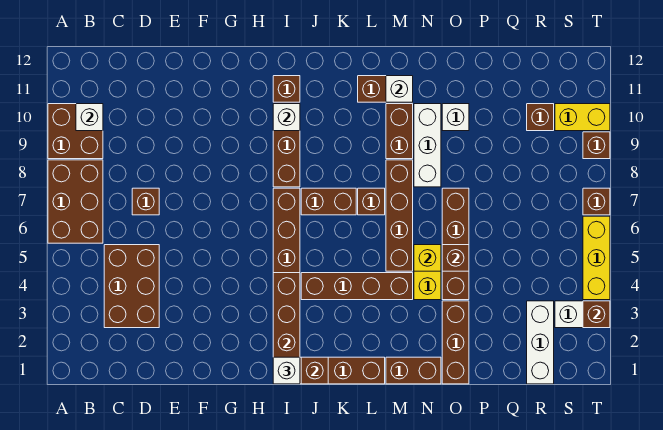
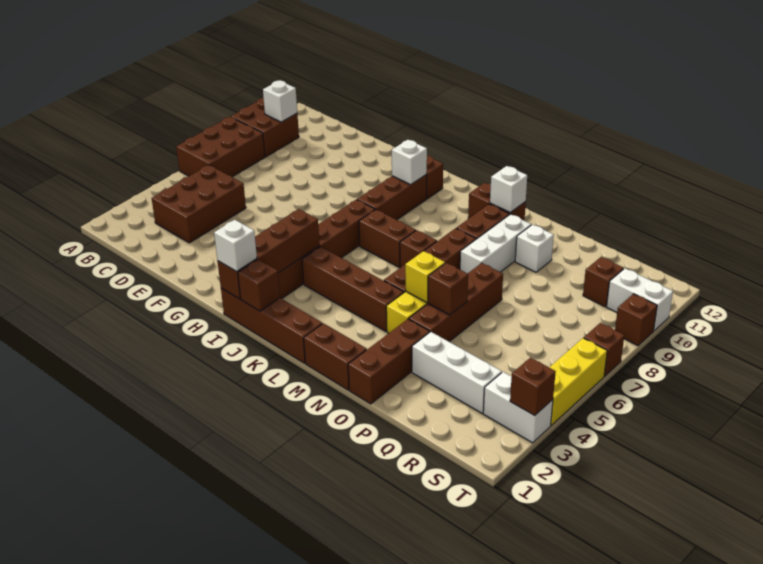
brown brick D7 level 1 -> none
white brick R1:R3 level 1 -> white brick P3:R3 level 1
yellow brick S10:T10 level 1 -> white brick S10:T10 level 1

